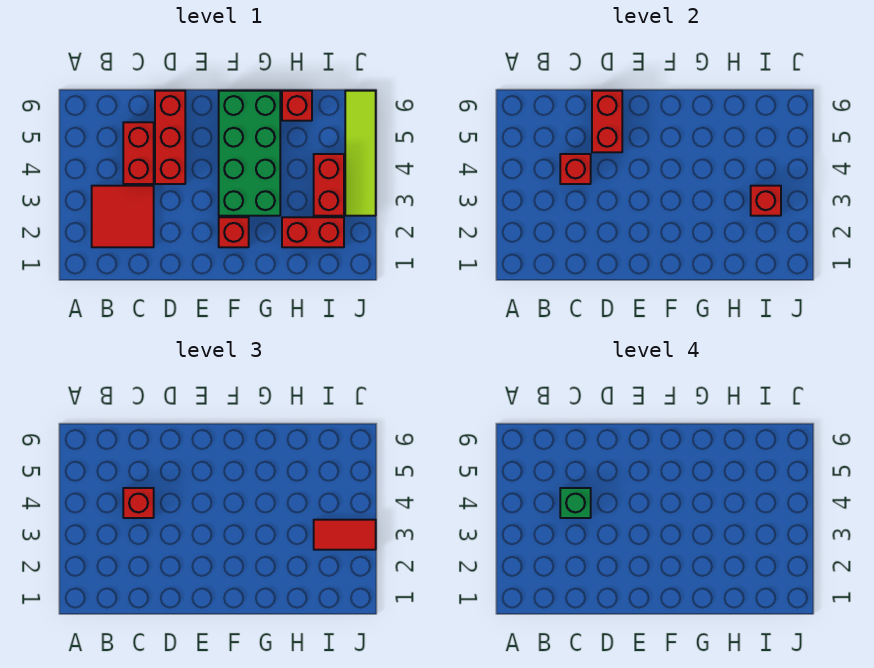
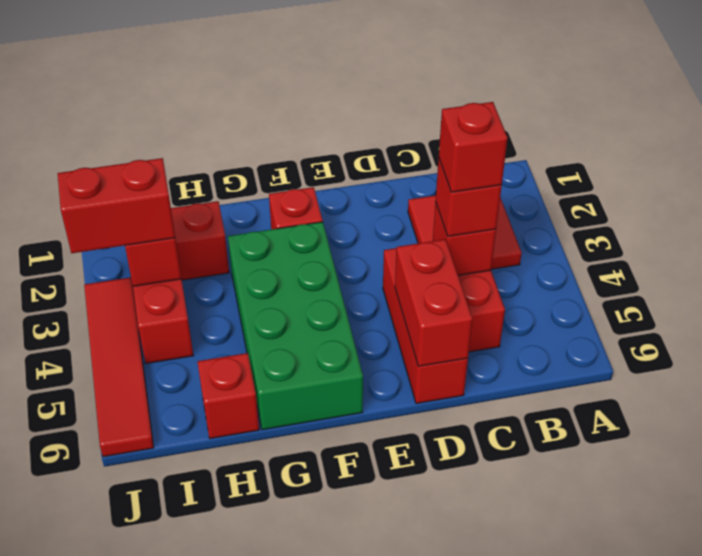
green brick C4 level 4 -> red brick C4 level 4
red tile I3:J3 level 3 -> red brick I3:J3 level 3
lime tile J3:J6 level 1 -> red tile J3:J6 level 1

